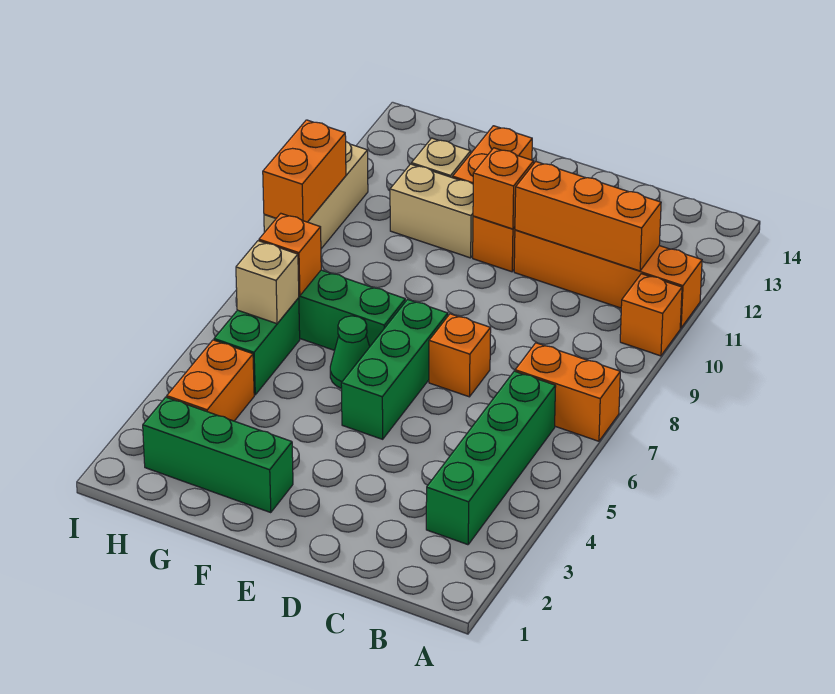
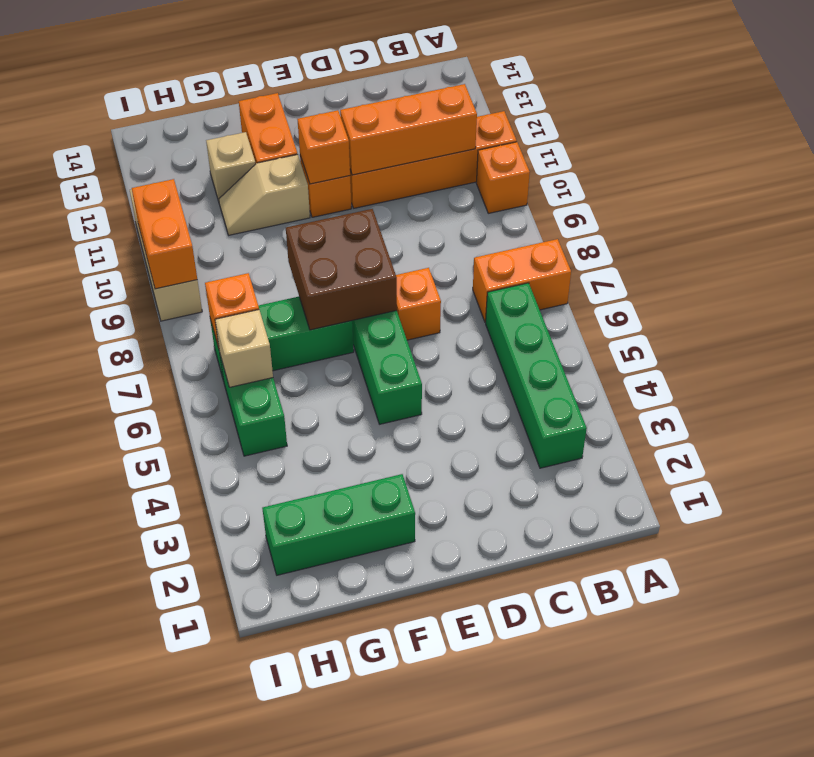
none -> brown brick E7:F8 level 2
green cone F6 level 1 -> none
tan brick F11:G11 level 1 -> tan slope F11:G11 level 1 top F
orange brick H3:H4 level 1 -> none

